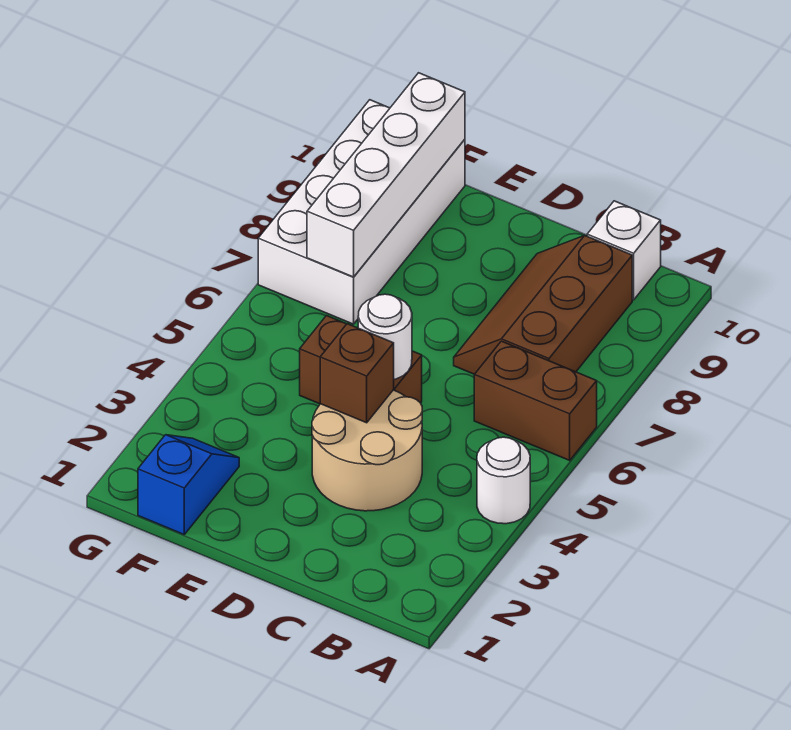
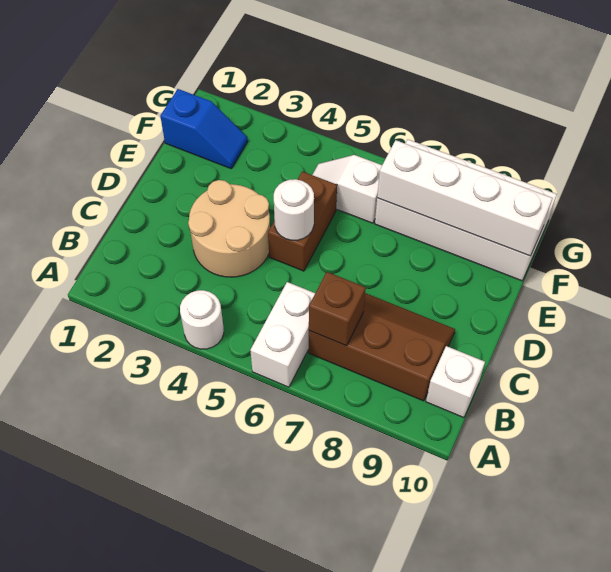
brown brick A6:B6 level 1 -> white brick A6:B6 level 1
brown brick D4 level 2 -> brown brick B7 level 2
none -> white slope F5:F6 level 1 top 6

